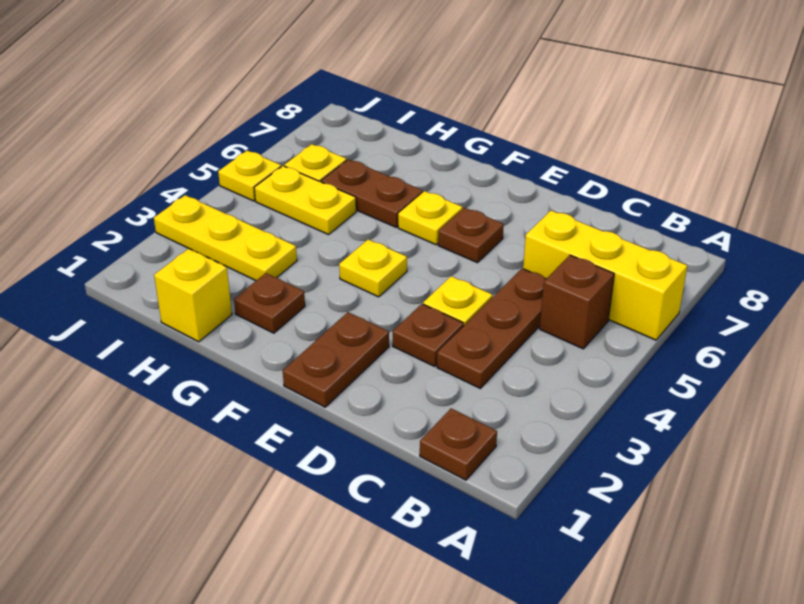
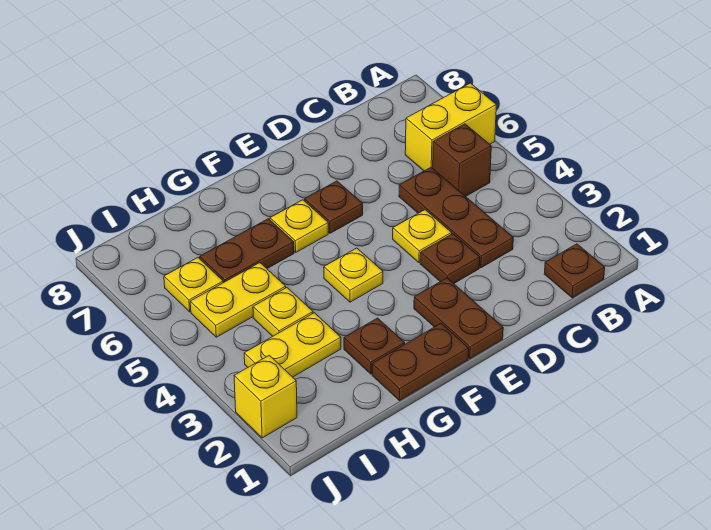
yellow brick A6:C6 level 1 -> yellow brick A6:B6 level 1
none -> brown plate F1:G1 level 1
yellow brick H1 level 1 -> yellow brick J2 level 1
yellow plate H3:J3 level 1 -> yellow plate H3:I3 level 1
yellow plate J5 level 1 -> yellow plate H4 level 1

